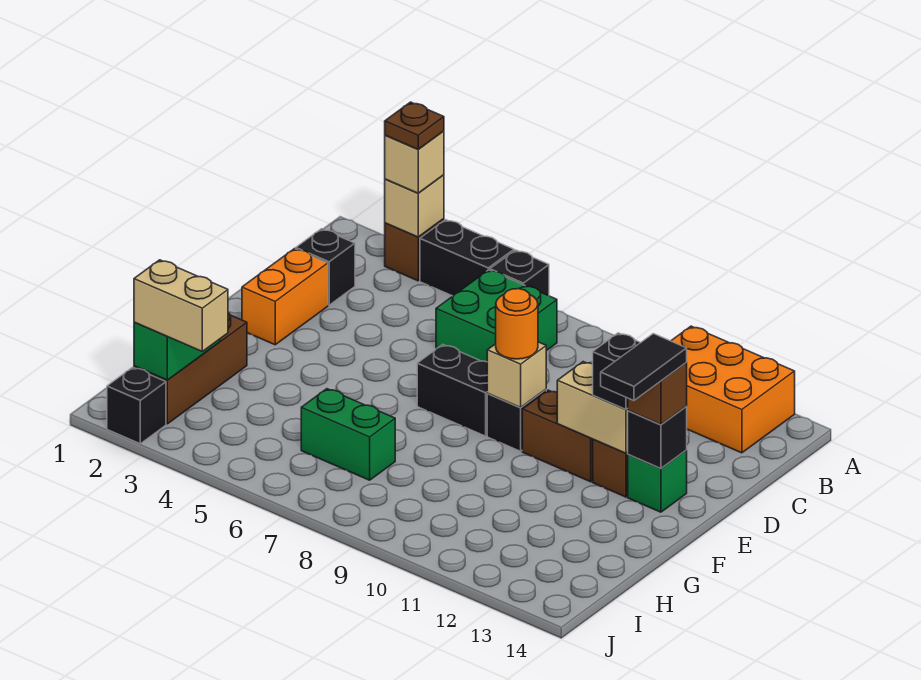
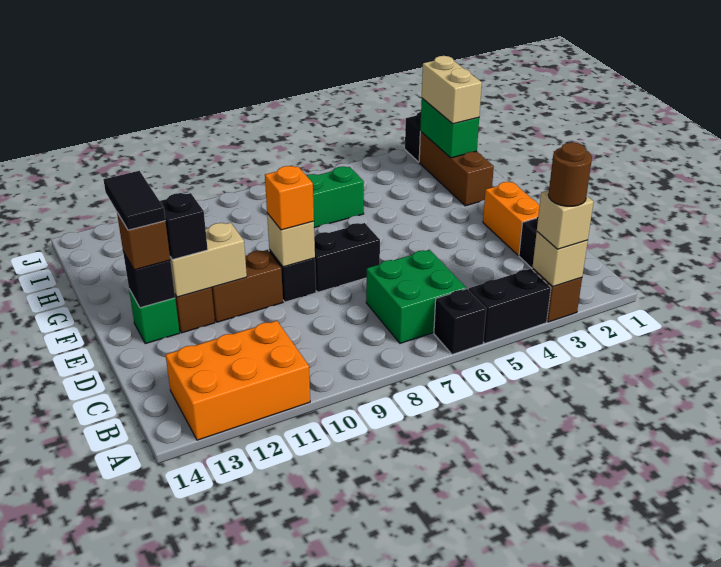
brown plate A3 level 4 -> brown round brick A3 level 4
orange round brick E9 level 3 -> orange brick E9 level 3
tan brick I2:I3 level 3 -> tan brick H2:I2 level 3

